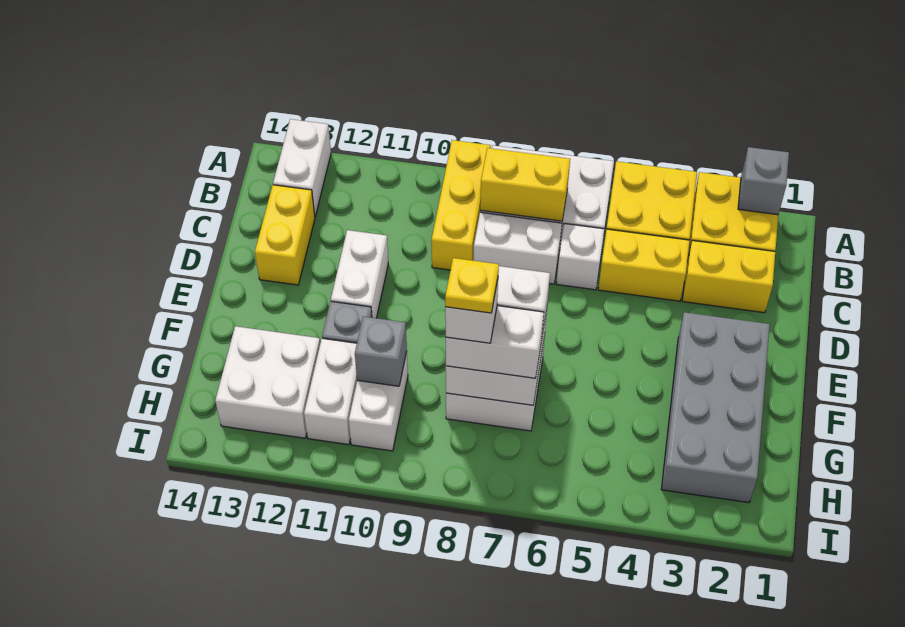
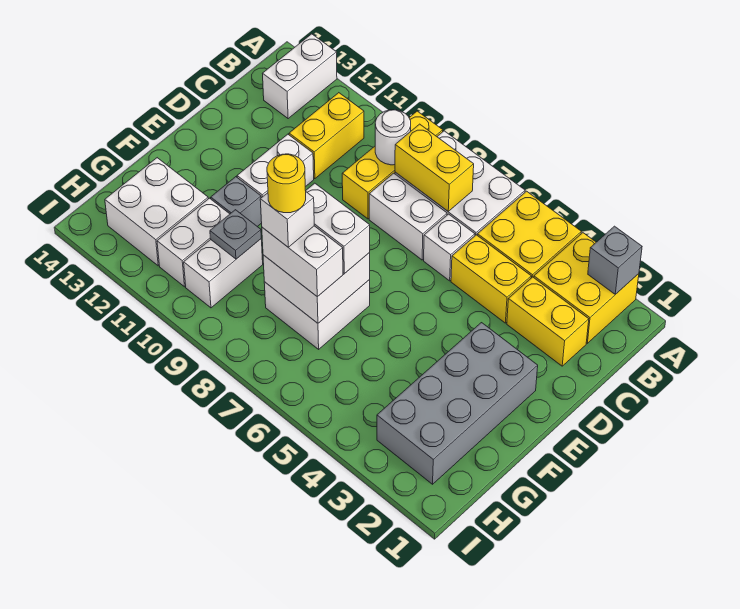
none -> white round brick B9 level 2
yellow brick C13:D13 level 1 -> yellow brick B11:C11 level 1
yellow plate G8 level 5 -> yellow round brick G8 level 5
grey brick G10 level 2 -> grey plate G10 level 2

